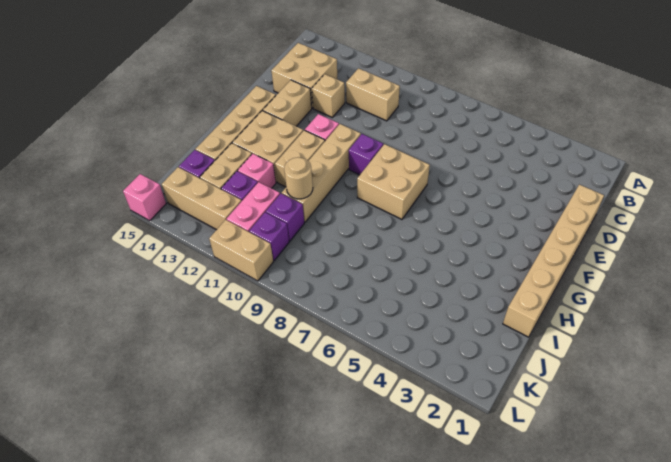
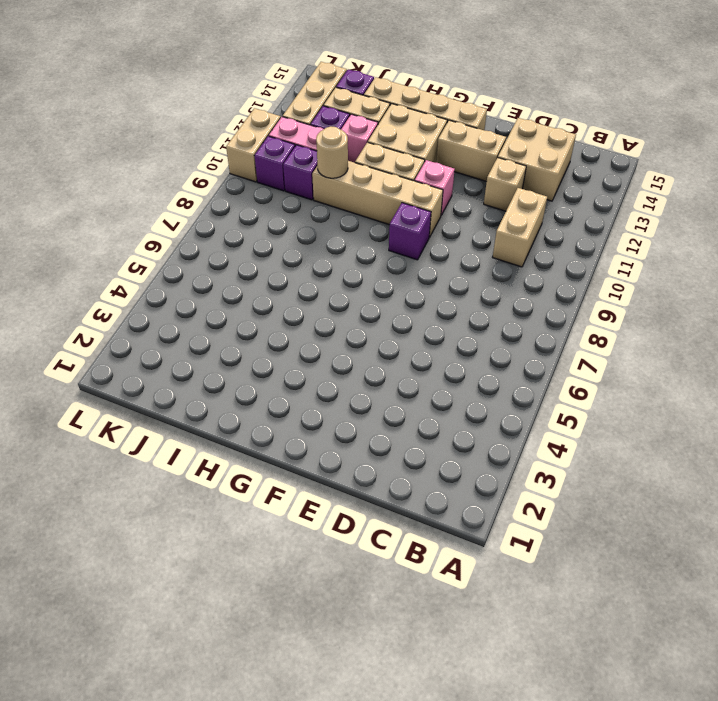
tan brick D1:I1 level 1 -> none
tan brick F7:G8 level 1 -> none
pink brick L15 level 1 -> none

